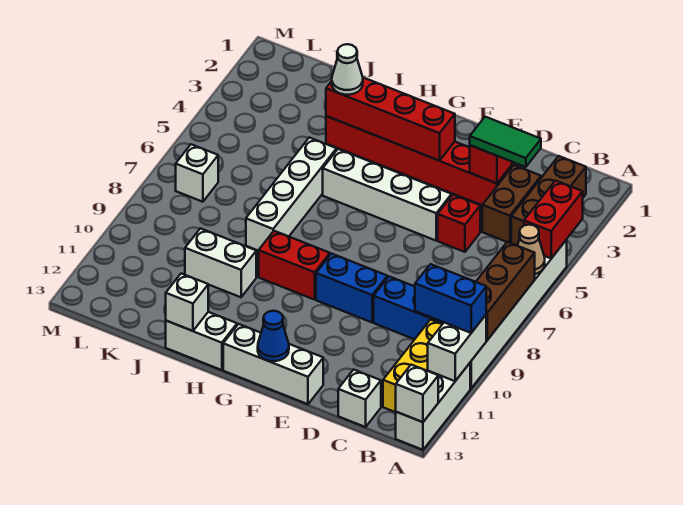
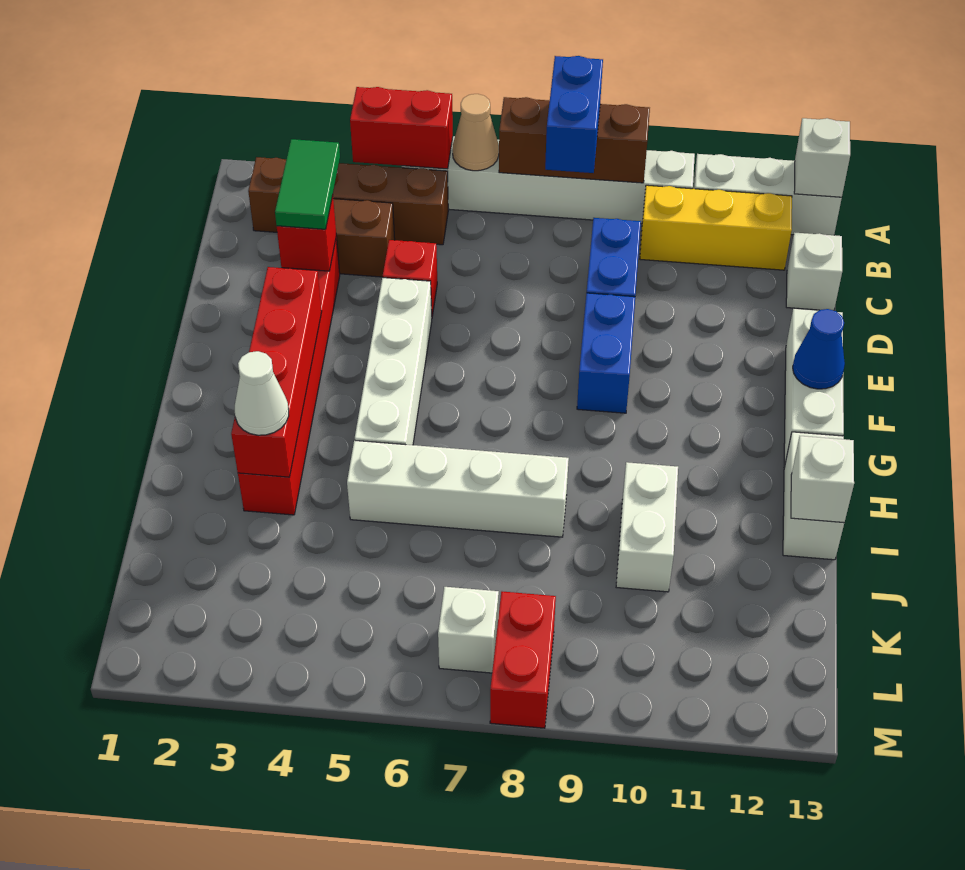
white brick A10:A11 level 2 -> none
blue brick A10:B10 level 3 -> blue brick A8:B8 level 3
brown brick B2:B4 level 1 -> brown brick B2:B5 level 1
red brick G9:H9 level 1 -> red brick L8:M8 level 1

